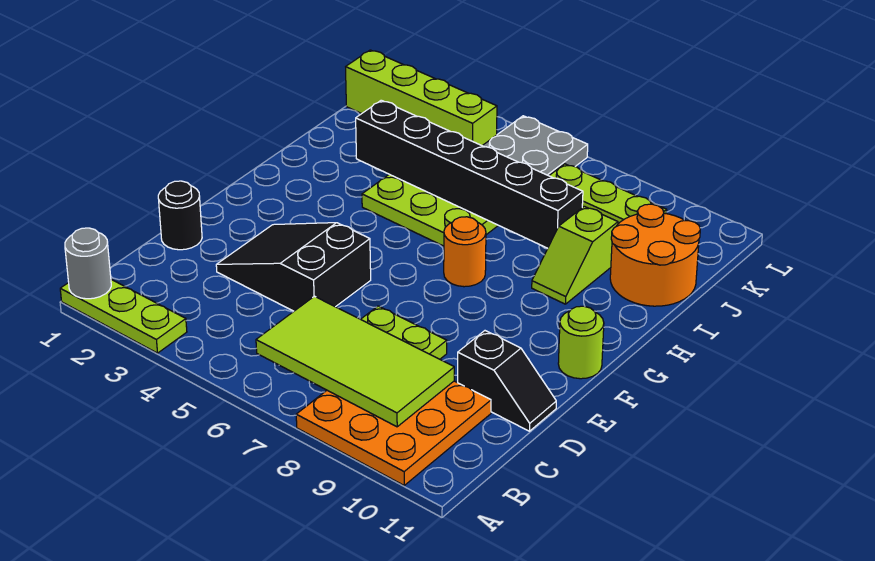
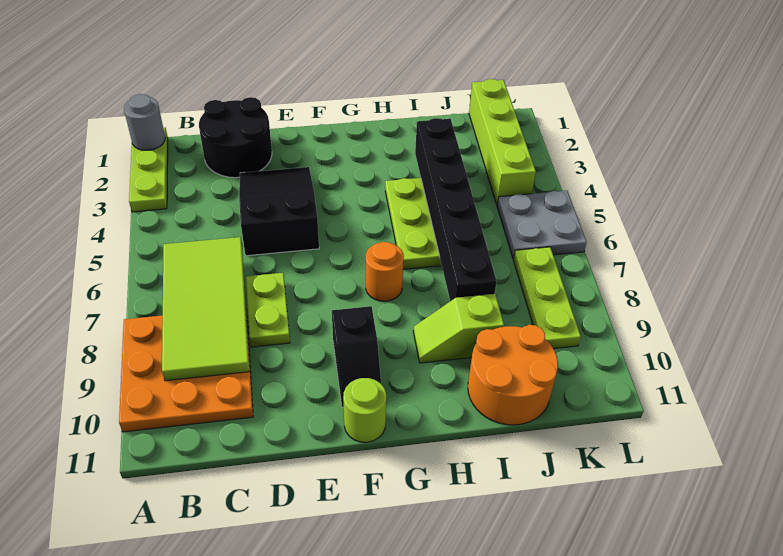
black round brick D1 level 1 -> black round brick C1:D2 level 1
black slope D10:D11 level 1 top 10 -> black slope F9:F10 level 1 top 9

